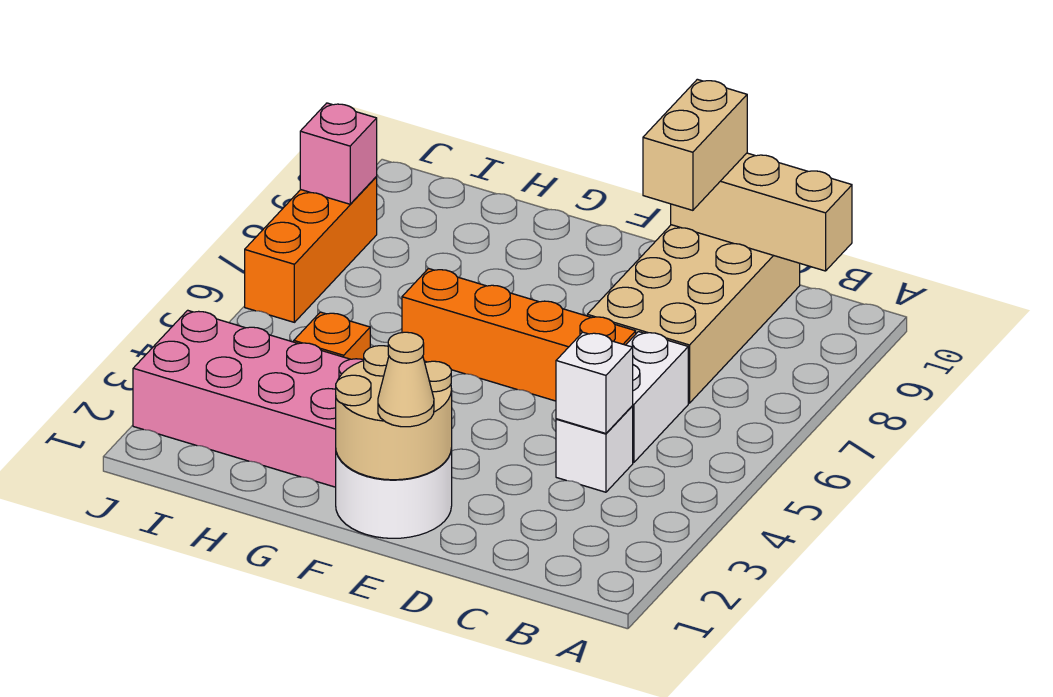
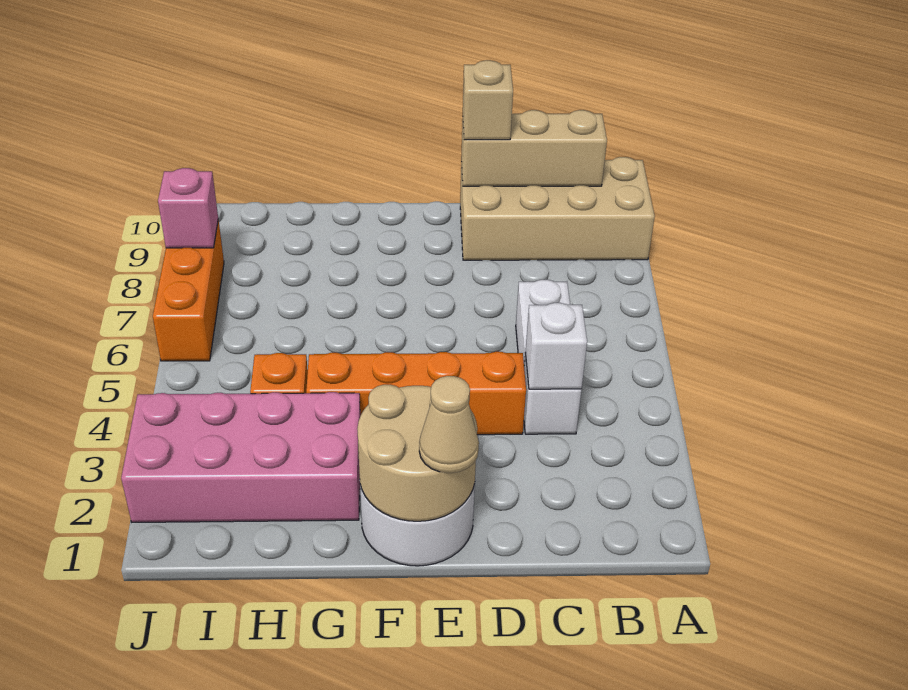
tan brick C7:D10 level 1 -> tan brick A9:D10 level 1
orange brick D6:G6 level 1 -> orange brick D4:G4 level 1
tan brick D9:D10 level 3 -> tan brick D10 level 3

